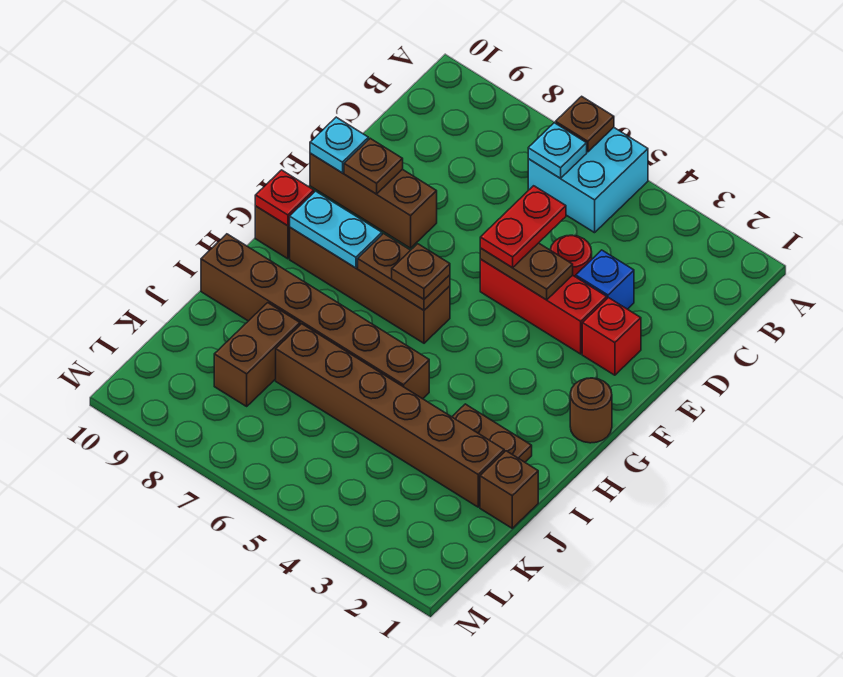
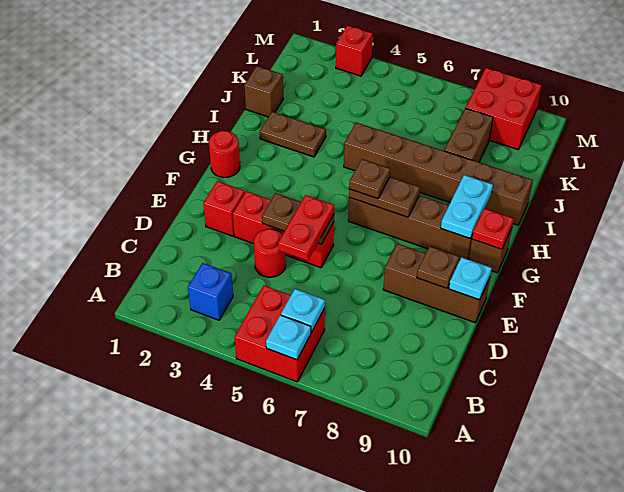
cyan brick A5:B6 level 1 -> red brick A5:B6 level 1
brown plate A6 level 2 -> cyan plate A6 level 2
blue brick D3 level 1 -> blue brick B3 level 1
brown round brick G1 level 1 -> red round brick G1 level 1
cyan plate G8:G9 level 2 -> cyan plate G9:H9 level 2
brown brick J2:J7 level 1 -> none
none -> red brick L8:M9 level 1
none -> red brick M3 level 1

